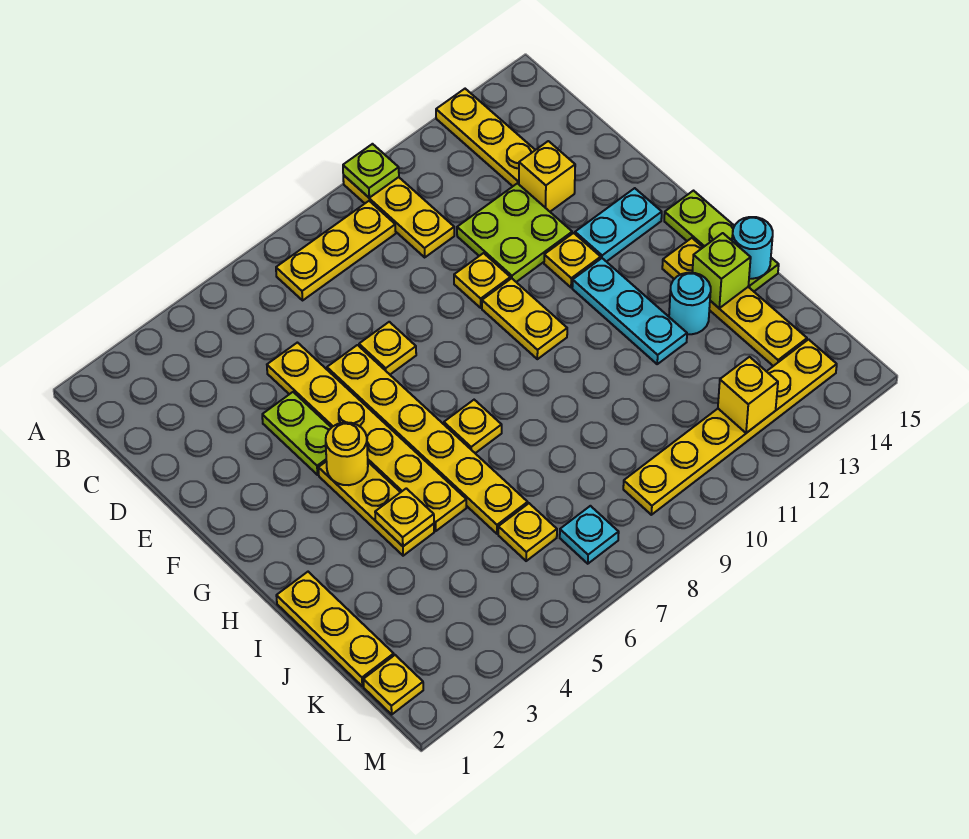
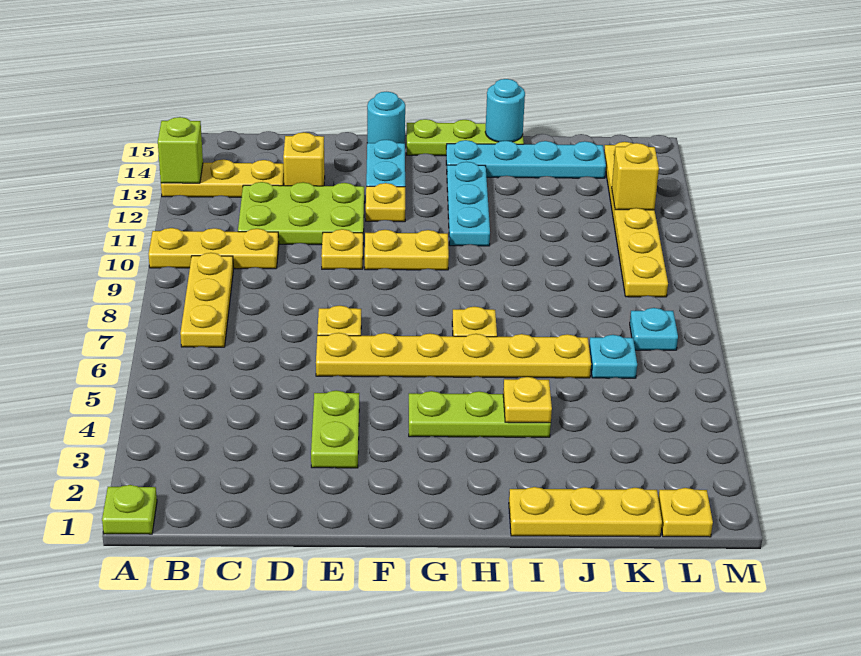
lime plate A10 level 2 -> lime plate A1 level 1
yellow plate D5:I5 level 1 -> none
lime plate D11:E12 level 1 -> lime plate C11:E12 level 1
lime plate E4:F4 level 1 -> lime plate E3:E4 level 1
yellow plate G4:I4 level 1 -> lime plate G4:I4 level 1
yellow round brick G4 level 2 -> none
cyan plate G12:I12 level 1 -> cyan plate H11:H13 level 1
yellow plate H14:K14 level 1 -> cyan plate H14:K14 level 1
cyan round brick I13 level 1 -> cyan round brick F15 level 1
lime brick I14 level 2 -> lime brick A13 level 2
yellow plate K6 level 1 -> cyan plate K6 level 1

